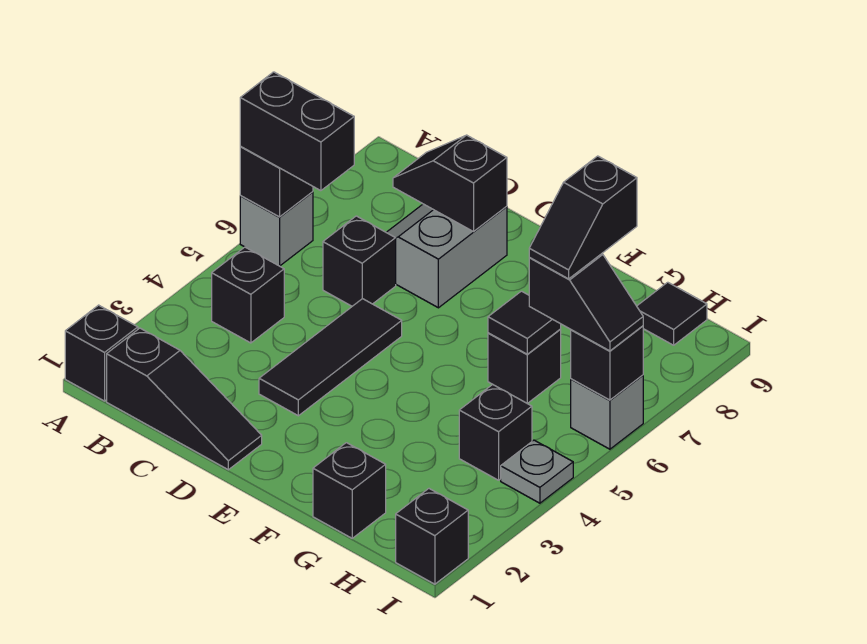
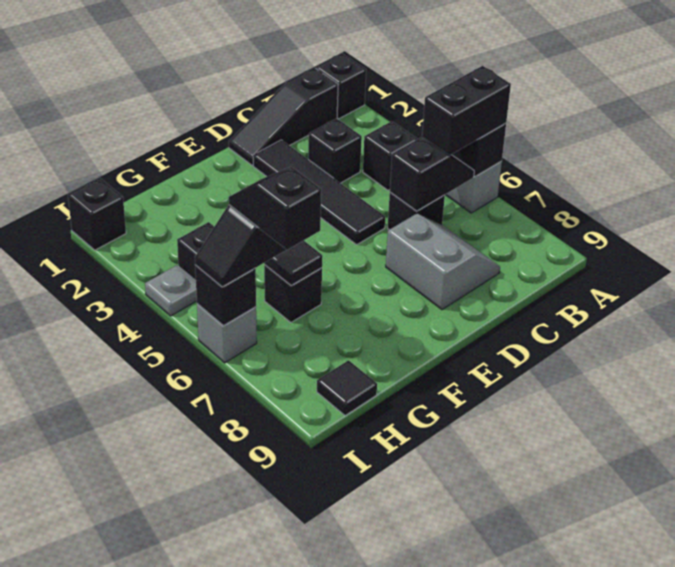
black slope C8:D8 level 2 top D -> black slope B6:C6 level 2 top C
black tile D3:D5 level 1 -> black tile D2:D5 level 1
black brick G1 level 1 -> black brick C3 level 1

